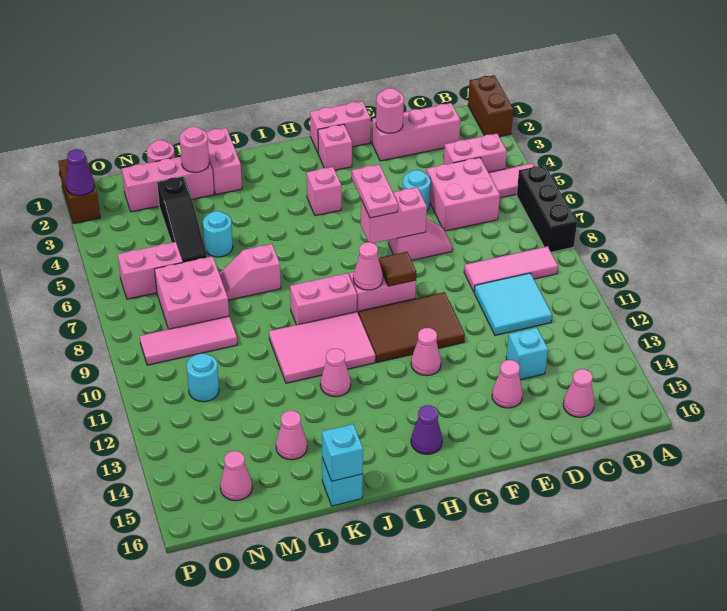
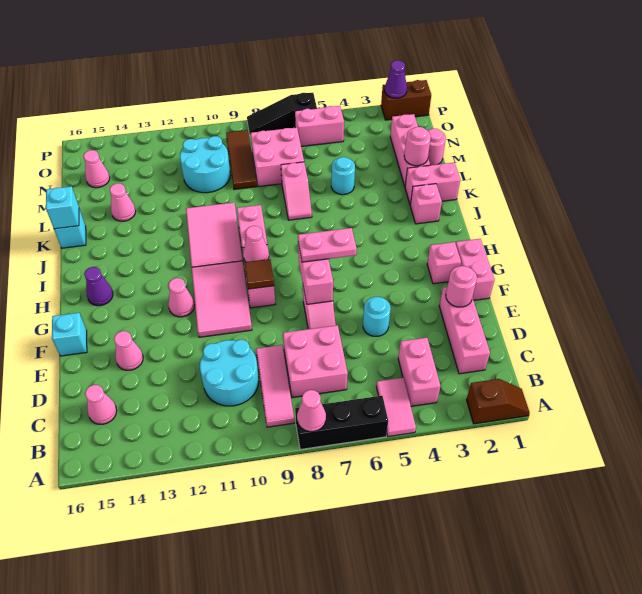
brown brick A1:A2 level 1 -> brown slope A1:A2 level 1 top 2
pink brick C5:D6 level 1 -> pink brick C7:D8 level 1
cyan tile C10:D11 level 1 -> cyan round brick C10:D11 level 1
cyan brick D13 level 1 -> cyan brick F16 level 1
brown tile F10:H11 level 1 -> pink tile F10:H11 level 1
pink brick H4 level 1 -> pink brick J2 level 1
pink cone J12 level 1 -> pink cone A8 level 2
pink slope K7:L7 level 1 top K -> pink slope K7:L7 level 1 top L
black slope M3:M5 level 1 top 3 -> black slope P6:P8 level 1 top 6
pink tile M9:O9 level 1 -> brown tile M9:O9 level 1
pink brick N6:O6 level 1 -> pink brick O5:O6 level 1
cyan round brick N11 level 1 -> cyan round brick M10:N11 level 1

